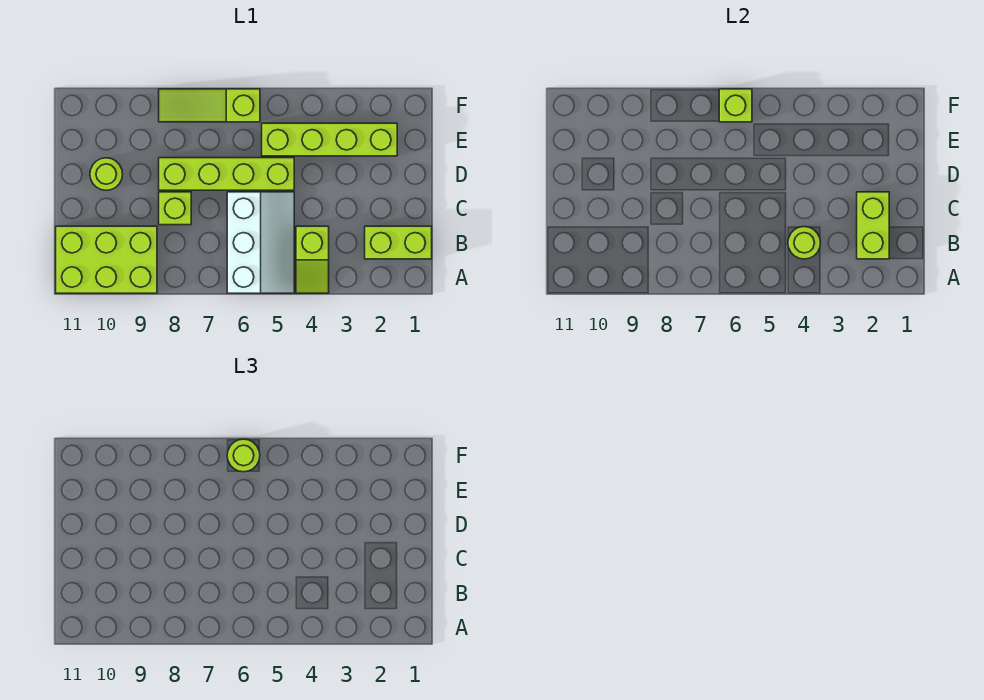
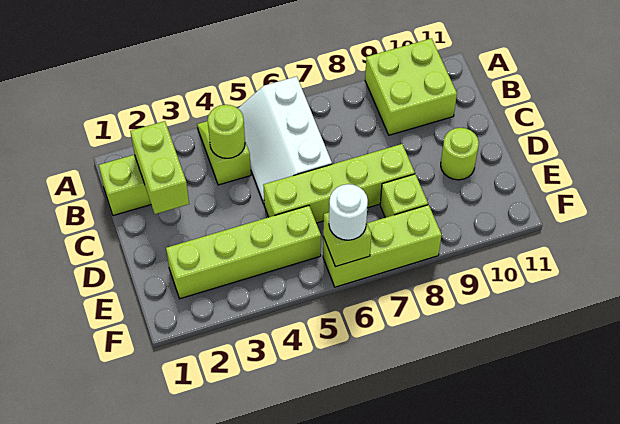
lime brick A9:B11 level 1 -> lime brick A9:B10 level 1
lime brick C8 level 1 -> lime brick E8 level 1
lime slope F6:F8 level 1 top 6 -> lime brick F6:F8 level 1
lime round brick F6 level 3 -> white round brick F6 level 3

